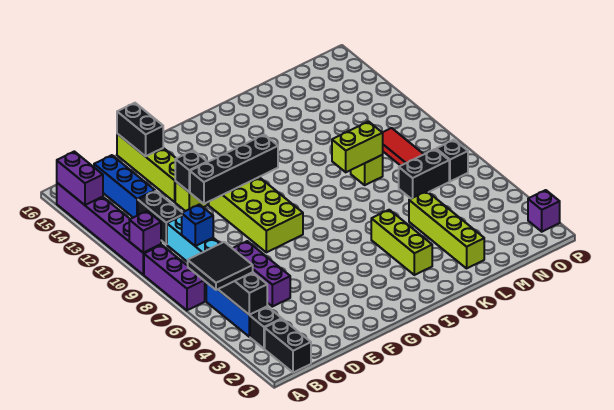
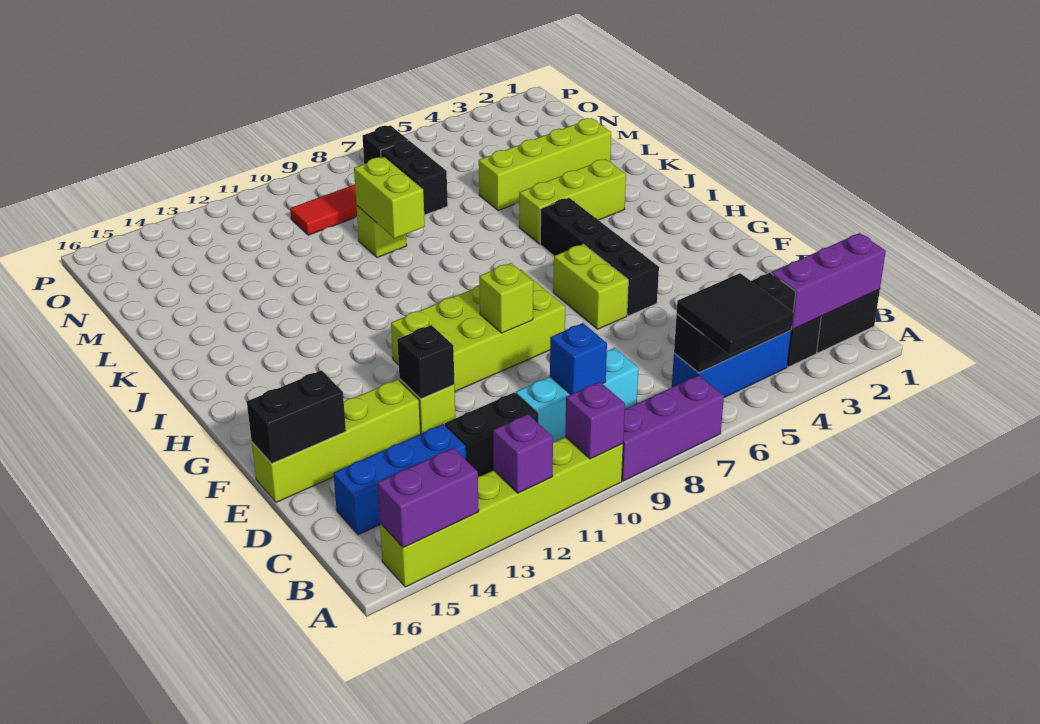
purple brick A10:A15 level 1 -> lime brick A10:A15 level 1
purple brick D5:D7 level 1 -> purple brick B1:B3 level 2
black brick E11:H11 level 2 -> black brick F5:I5 level 1
none -> lime brick F6:G6 level 1
none -> lime brick F9 level 2
purple brick P2 level 1 -> purple brick A12 level 2

